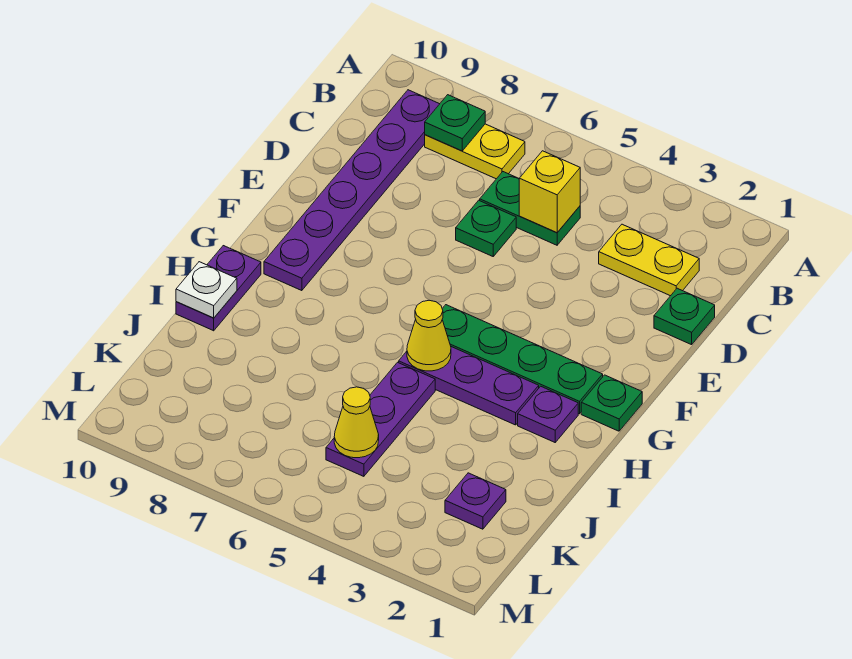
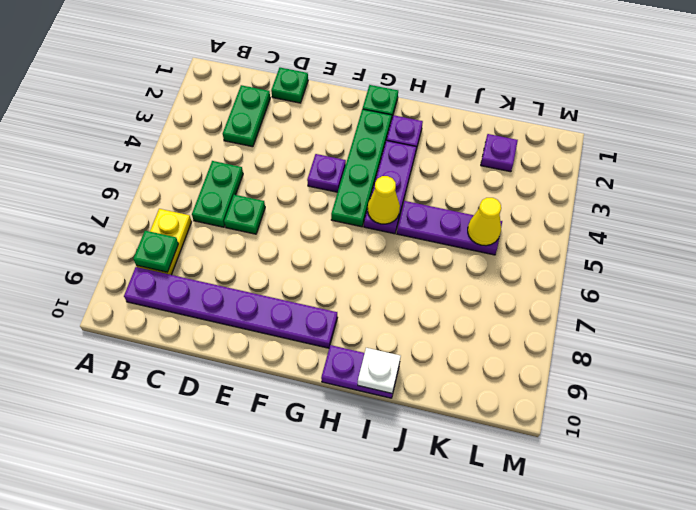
yellow plate C2:C3 level 1 -> green plate C2:C3 level 1
yellow brick C5 level 2 -> none
none -> purple plate F4 level 1

